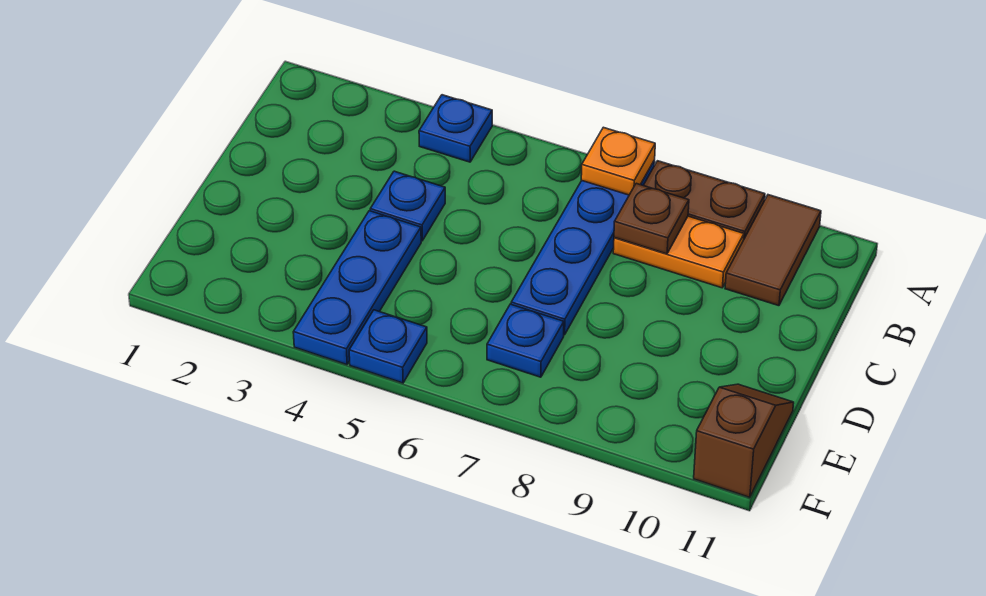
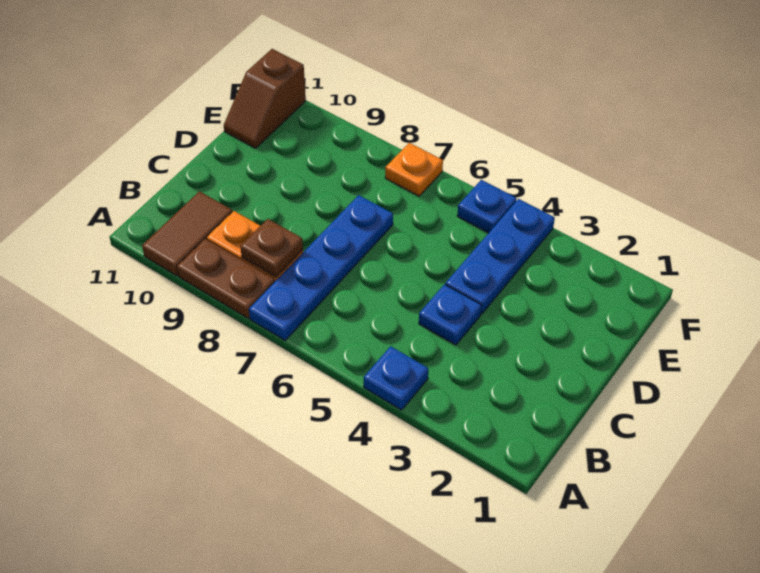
orange plate A7 level 2 -> orange plate F7 level 1
blue plate E7 level 1 -> none

